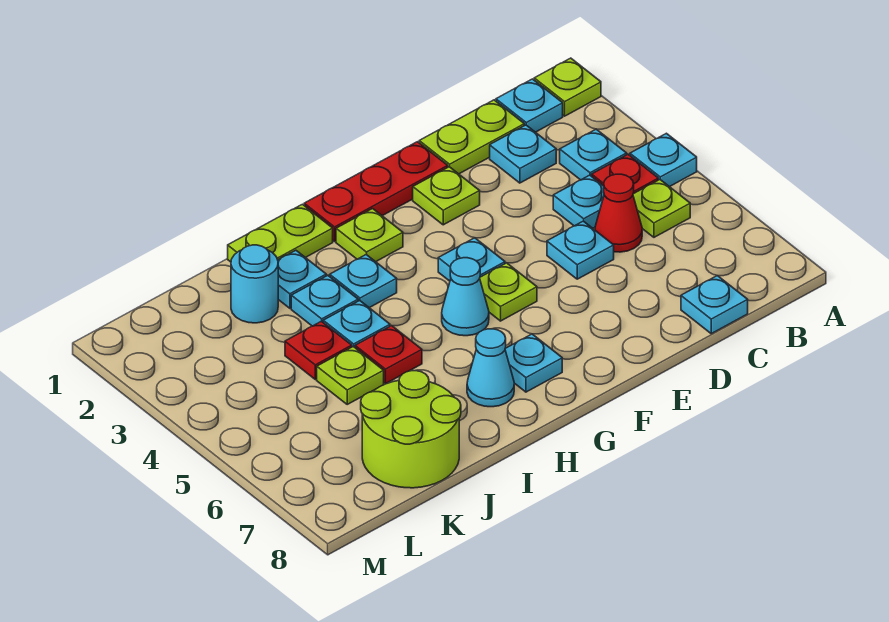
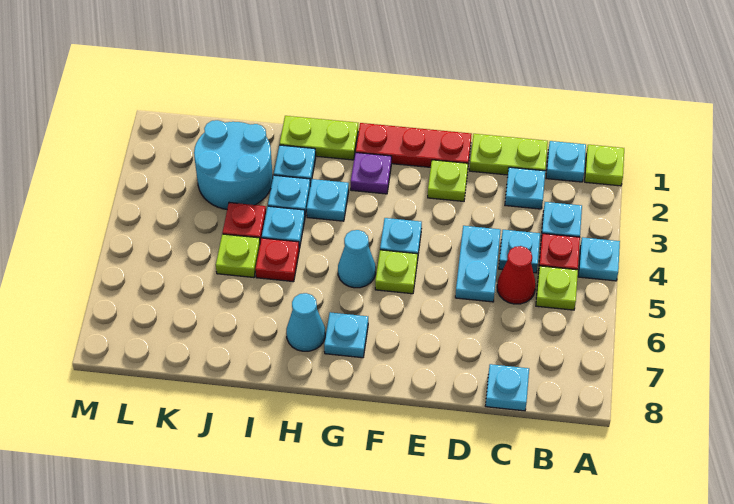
cyan plate D5 level 1 -> cyan plate D4:D5 level 1
lime plate G2 level 1 -> purple plate G2 level 1
cyan round brick J2 level 1 -> cyan round brick J2:K3 level 1
lime round brick J7:K8 level 1 -> none

